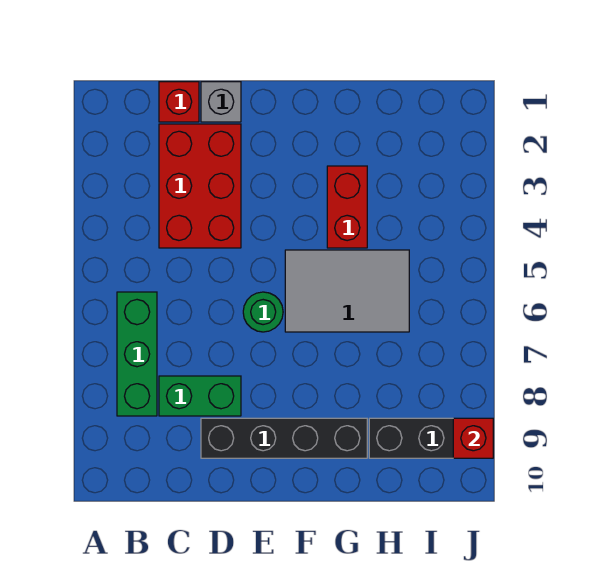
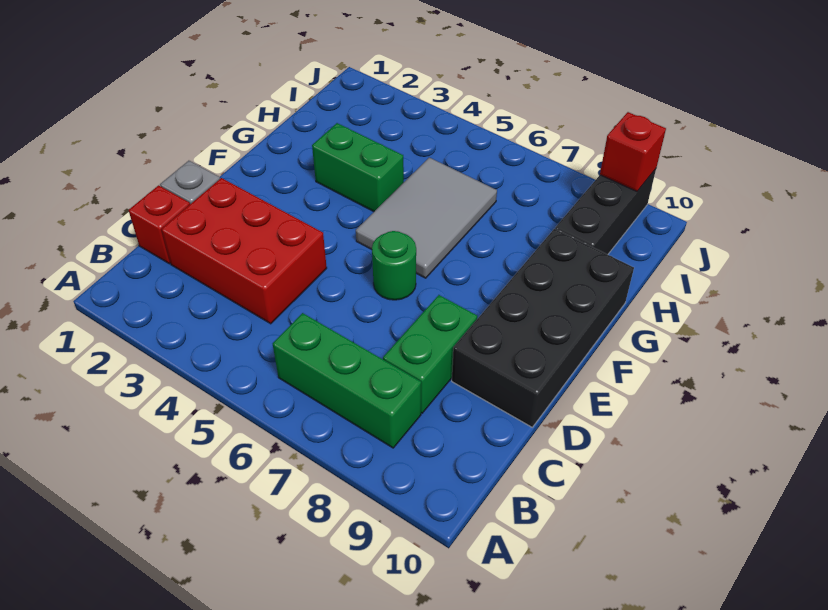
black brick D9:G9 level 1 -> black brick D9:G10 level 1
red brick G3:G4 level 1 -> green brick G3:G4 level 1

